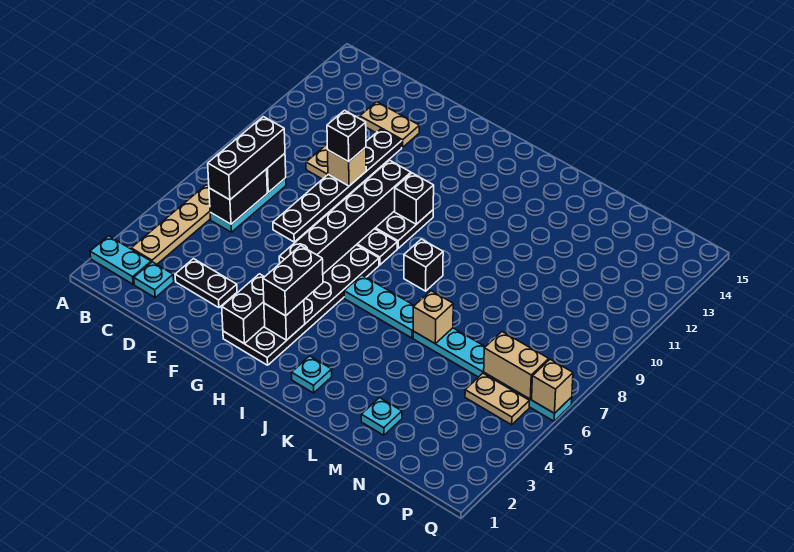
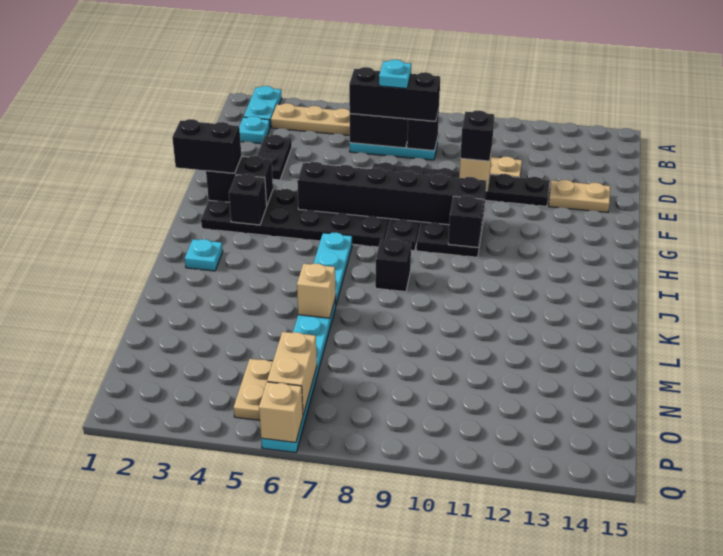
tan plate D13:E13 level 1 -> tan plate E13:E14 level 1
black brick H3:H4 level 3 -> black brick G1:G2 level 3
cyan plate M2 level 1 -> cyan plate C7 level 4

